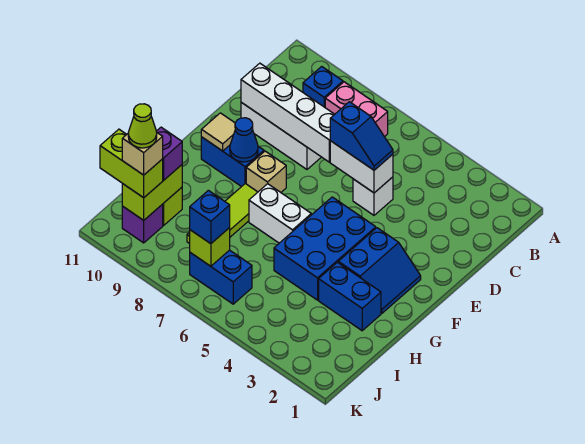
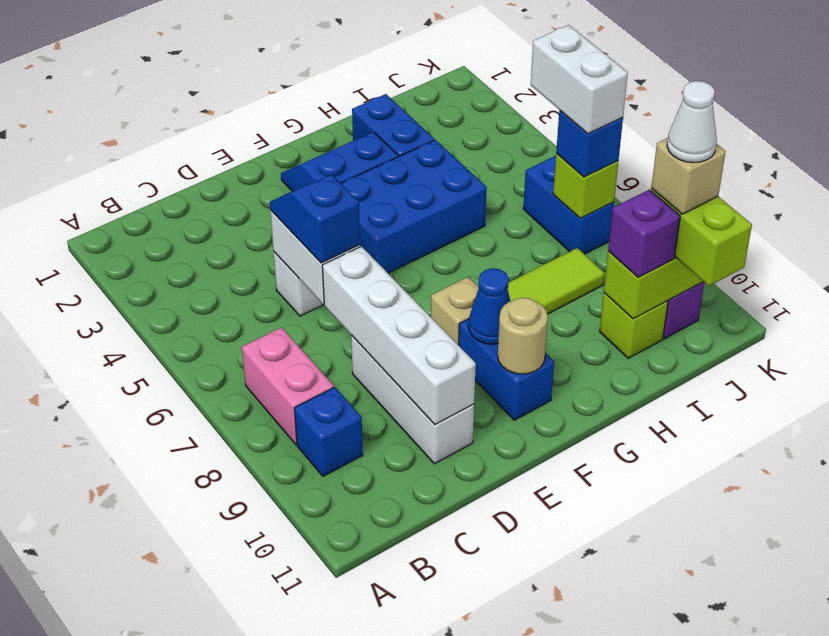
tan tile F10 level 2 -> tan round brick F10 level 2
white brick G6:G7 level 1 -> white brick J6:J7 level 4
lime cone J10 level 5 -> white cone J10 level 5

